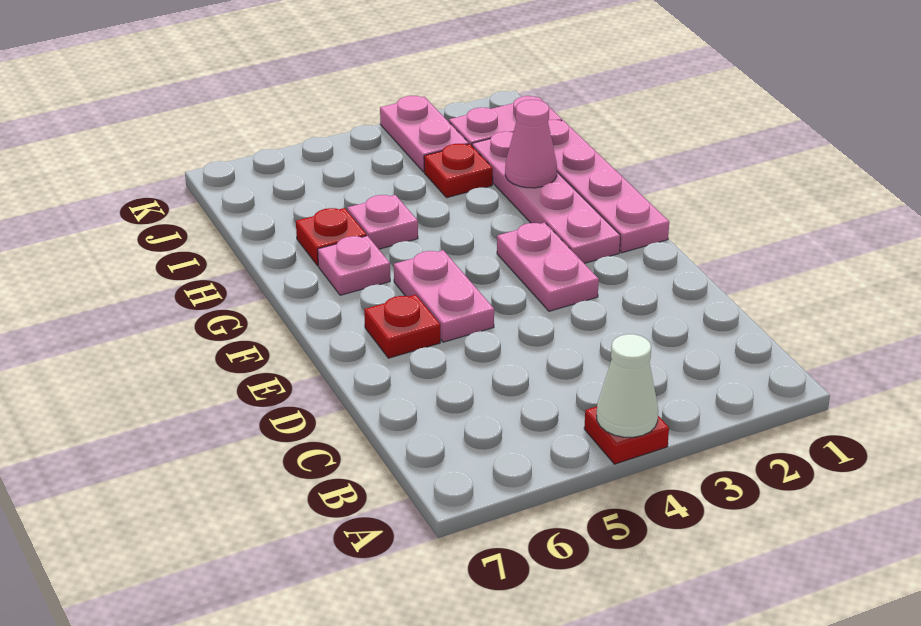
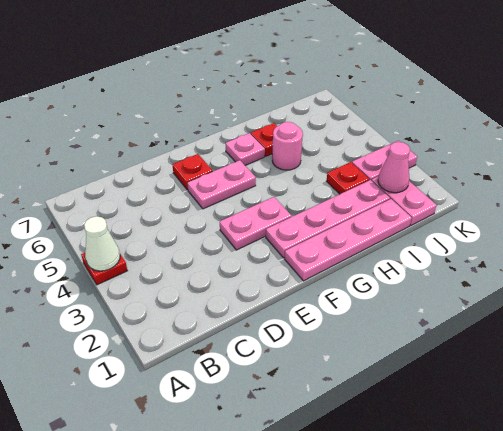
pink cone H2 level 2 -> pink cone J2 level 2
pink plate H5 level 1 -> pink round brick H5 level 1

